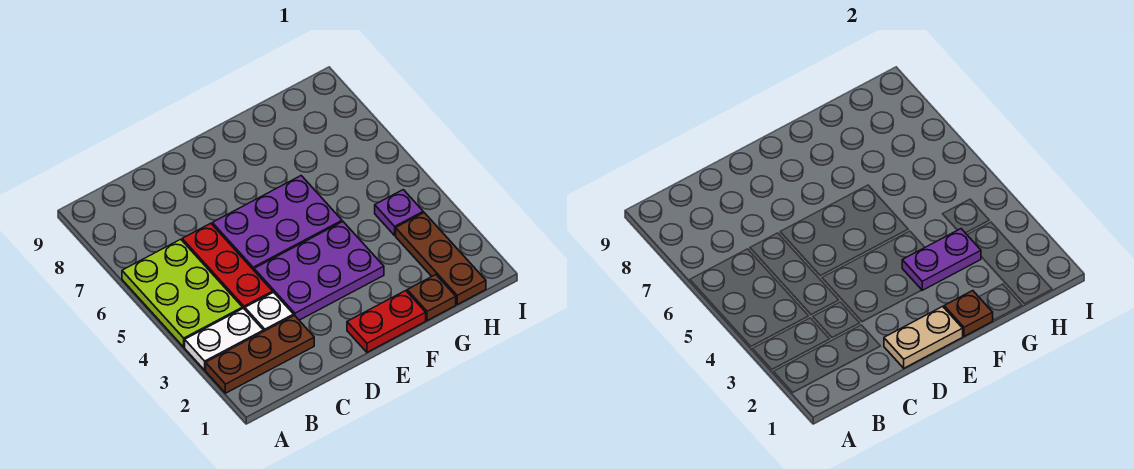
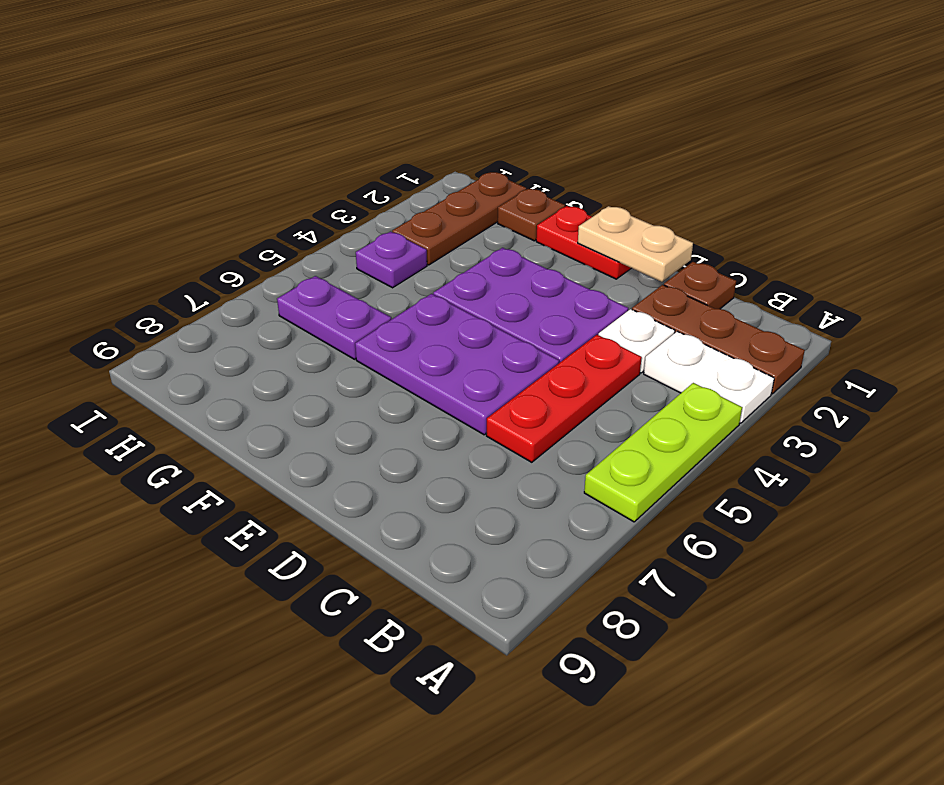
lime plate A4:B6 level 1 -> lime plate A4:A6 level 1
brown plate F1 level 2 -> brown plate C1 level 1
purple plate F3:G3 level 2 -> purple plate G6:H6 level 1

